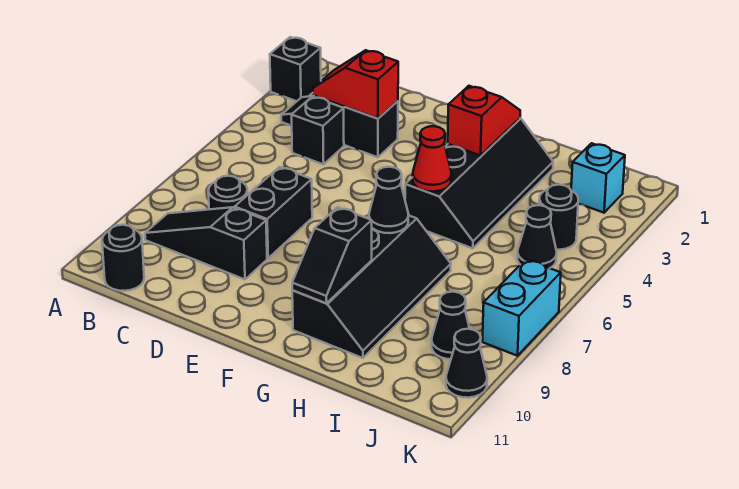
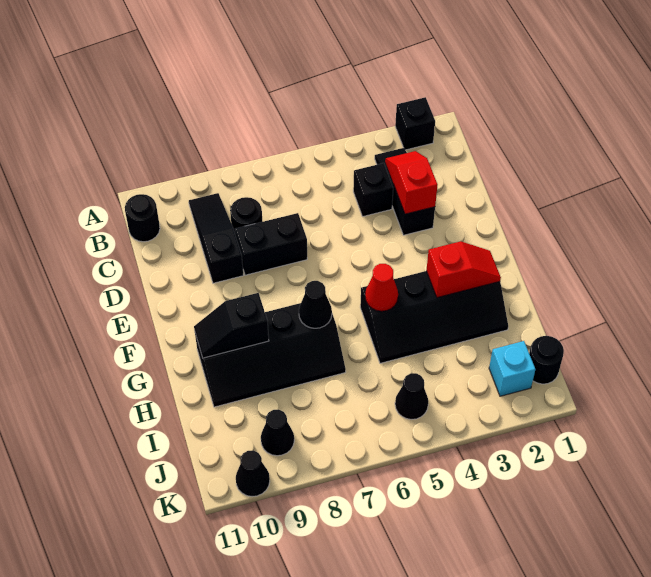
black round brick J4 level 1 -> black round brick J1 level 1
cyan brick K7:K8 level 1 -> none

